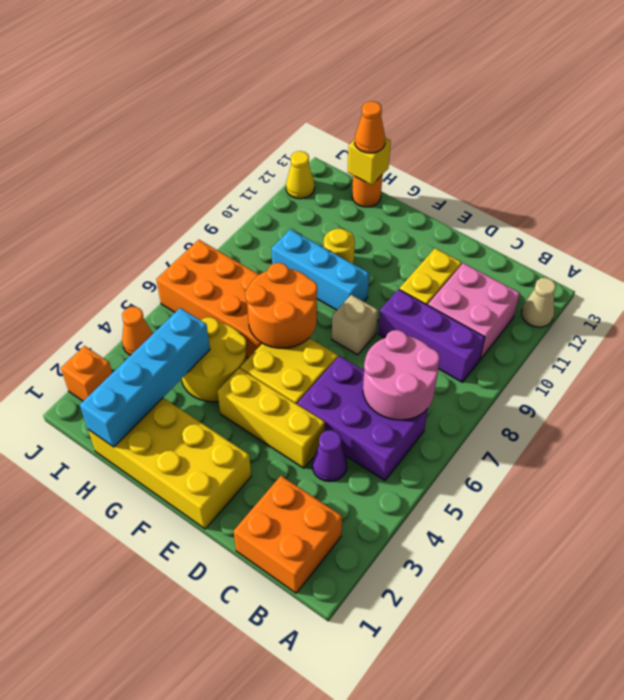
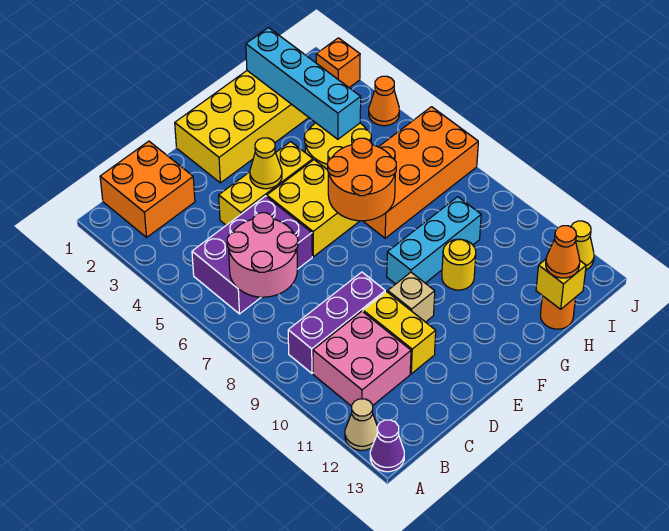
purple cone C4 level 1 -> purple cone A13 level 1
none -> yellow cone E4 level 2
tan brick E8 level 1 -> tan brick E10 level 1

